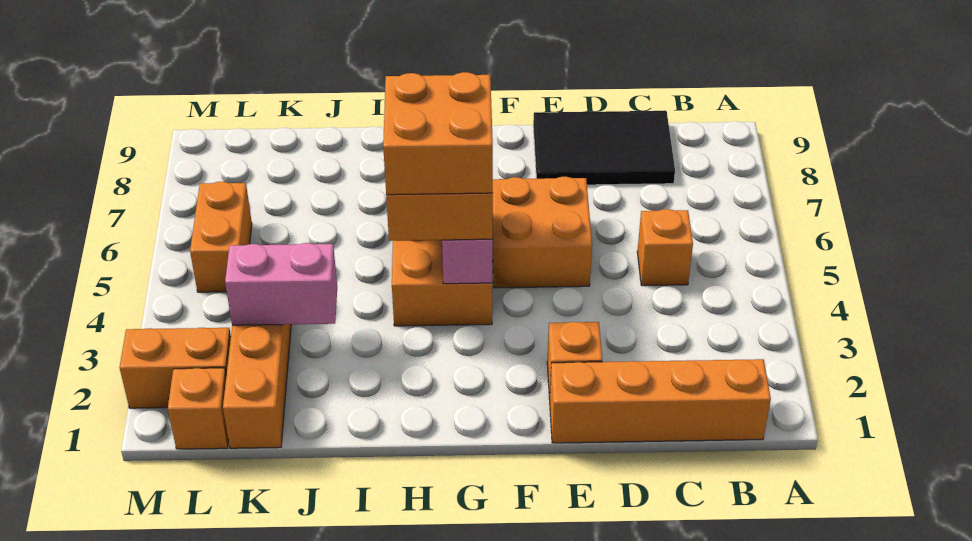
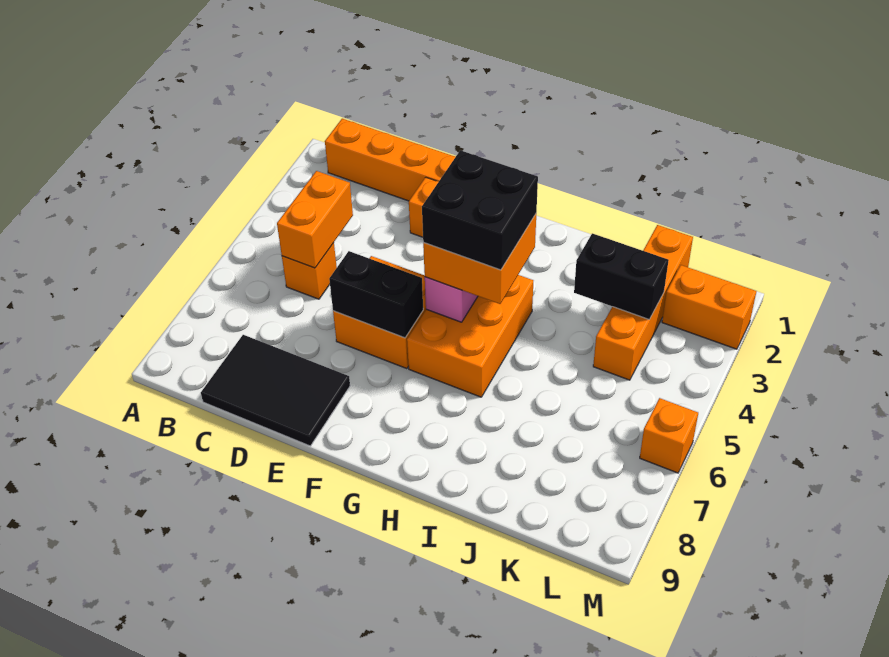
none -> black brick E6:F6 level 2
orange brick G4:H5 level 4 -> black brick G4:H5 level 4
pink brick J3:K3 level 2 -> black brick J3:K3 level 2
orange brick L1 level 1 -> orange brick M6 level 1
orange brick L5:L6 level 1 -> orange brick C4:C5 level 2

